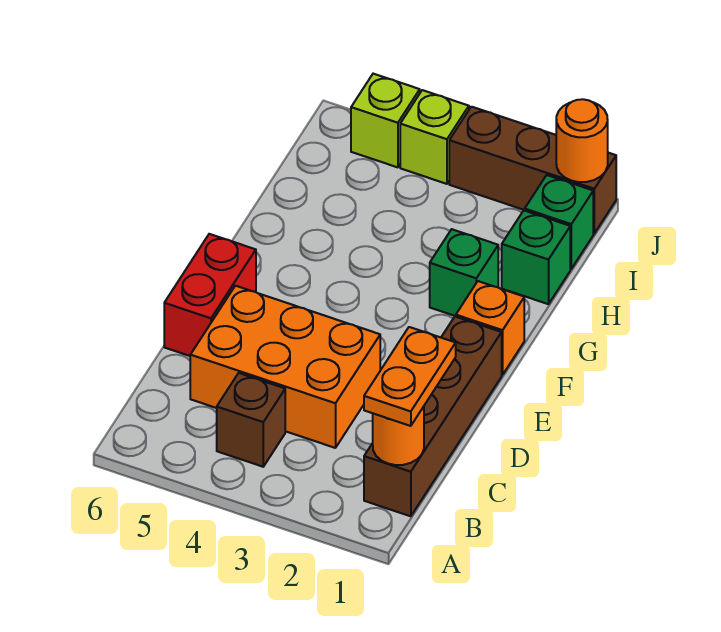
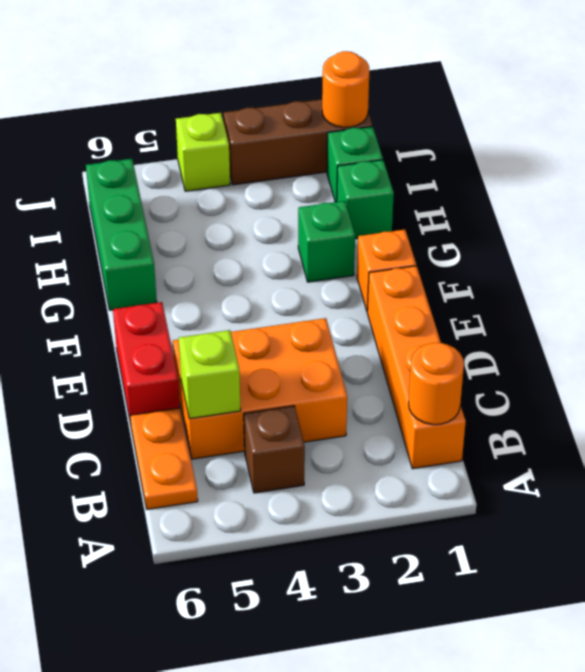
brown brick B1:E1 level 1 -> orange brick B1:E1 level 1
orange plate B1:C1 level 3 -> orange plate B6:C6 level 1
none -> green brick G6:I6 level 1
lime brick J5 level 1 -> lime brick C5 level 2

